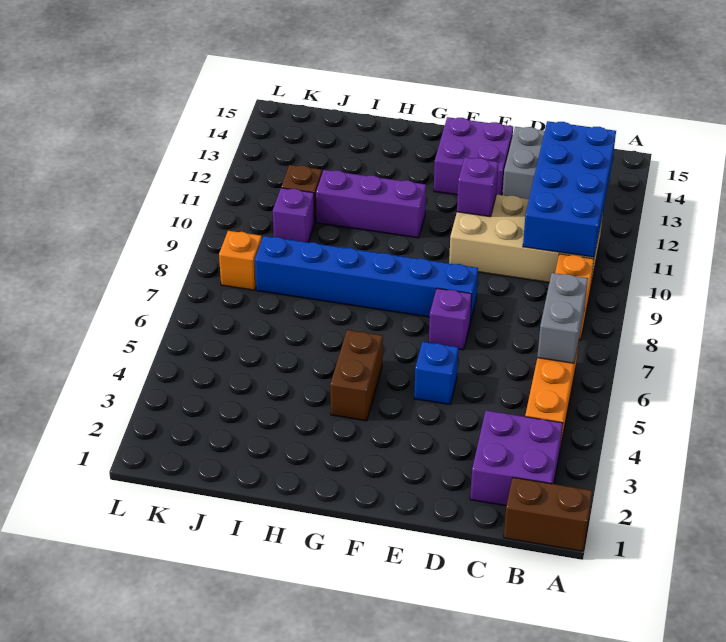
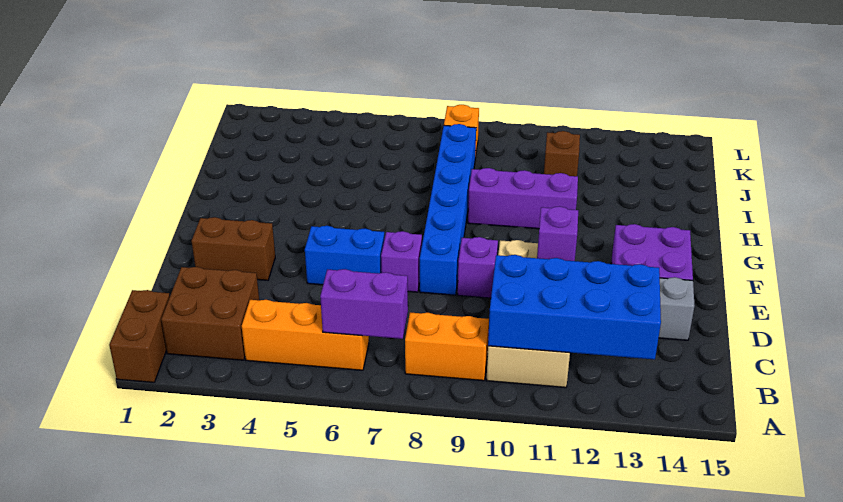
purple brick B2:C3 level 1 -> brown brick B2:C3 level 1
grey brick B6:B7 level 2 -> purple brick B6:B7 level 2
blue brick E5 level 1 -> blue brick E5:E6 level 1
brown brick G4:G5 level 1 -> brown brick E2:E3 level 1
purple brick G11:I11 level 1 -> purple brick H9:H11 level 1
purple brick J10 level 1 -> purple brick E9 level 1

